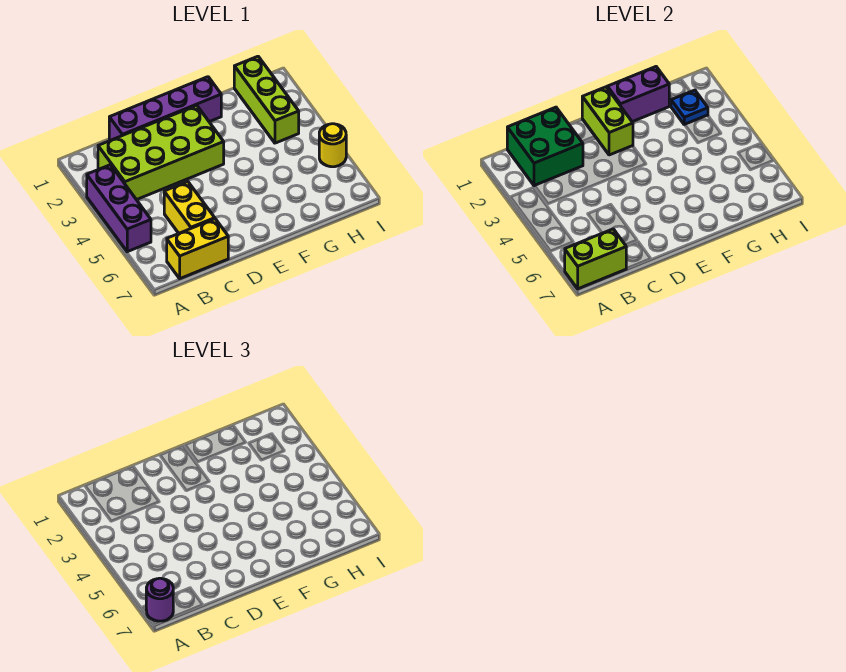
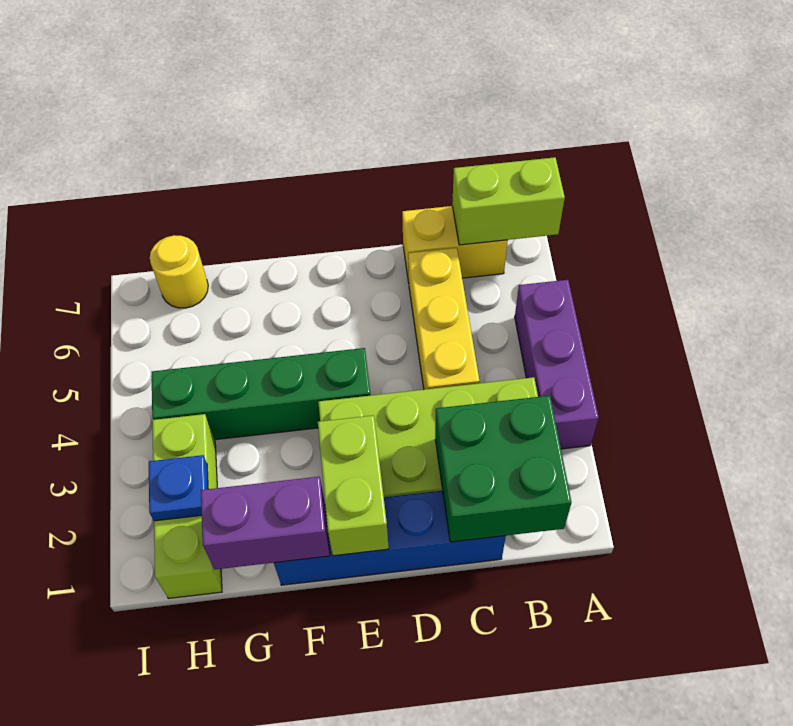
purple round brick A7 level 3 -> none
purple brick C1:F1 level 1 -> blue brick C1:F1 level 1
yellow brick C5:C6 level 1 -> yellow brick C4:C6 level 1
none -> green brick E4:H4 level 1
yellow round brick I5 level 1 -> yellow round brick H7 level 1

